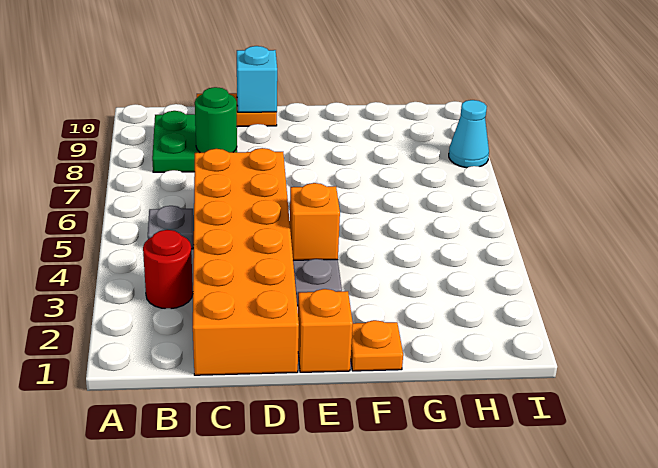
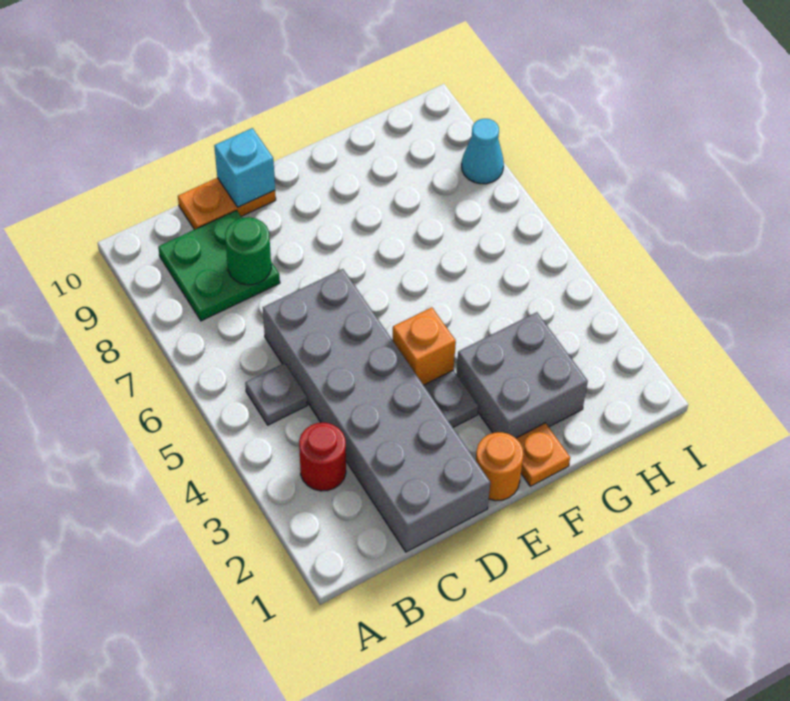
orange brick C1:D6 level 1 -> grey brick C1:D6 level 1
orange brick E1 level 1 -> orange round brick E1 level 1
none -> grey brick F2:G3 level 1

